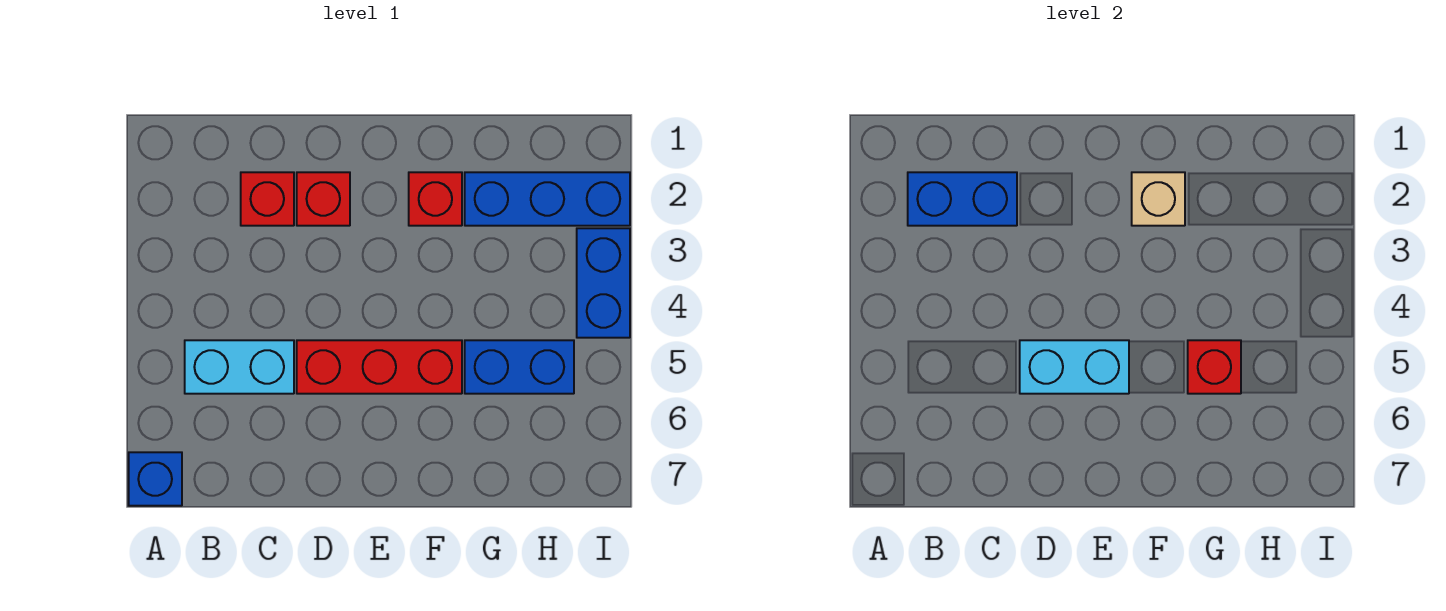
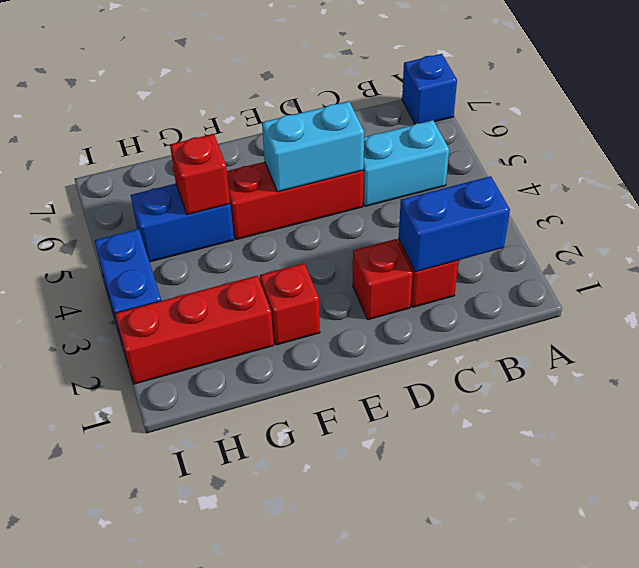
tan brick F2 level 2 -> none
blue brick G2:I2 level 1 -> red brick G2:I2 level 1

